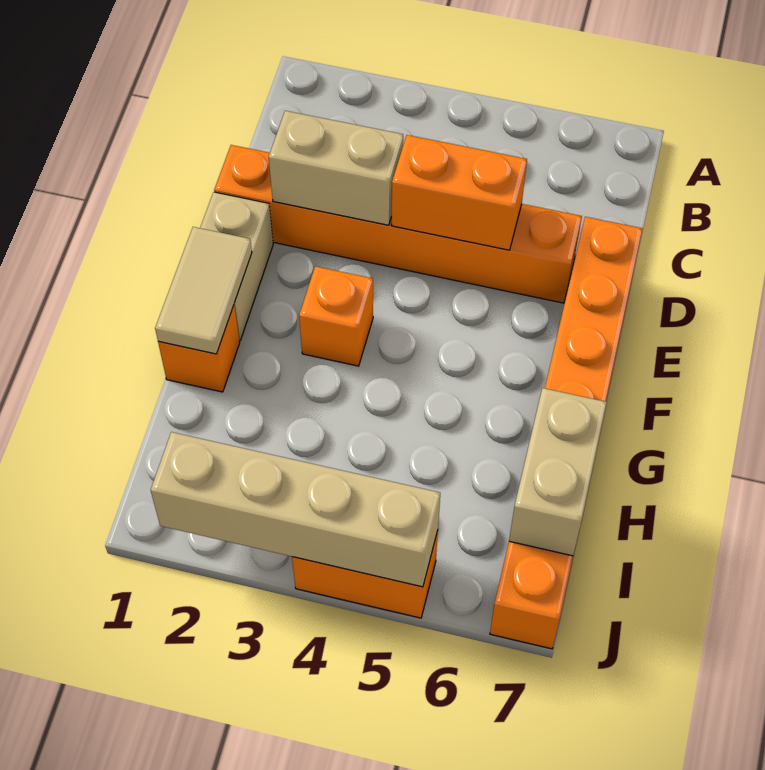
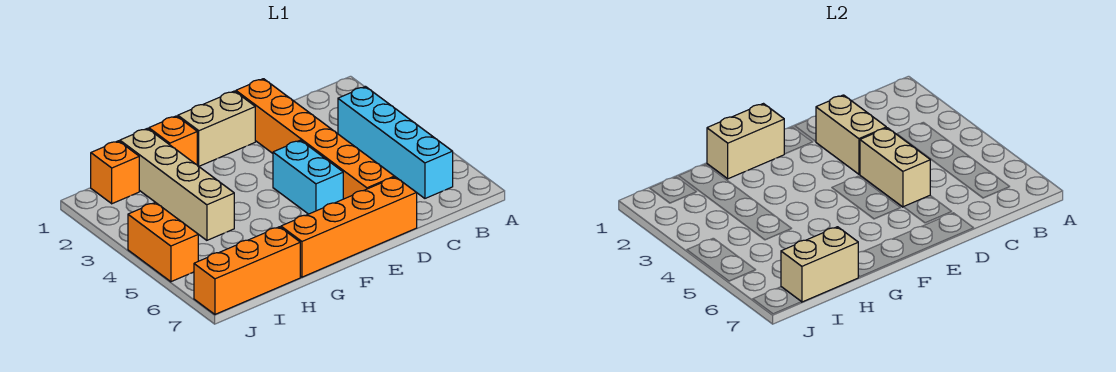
none -> cyan brick B3:B6 level 1
orange brick D4:D5 level 2 -> tan brick D4:D5 level 2
none -> cyan brick E4:E5 level 1
tan tile F1:G1 level 2 -> tan brick F1:G1 level 2
orange brick F3 level 1 -> orange brick I1 level 1
tan brick J2:J5 level 2 -> tan brick H1:H4 level 1

